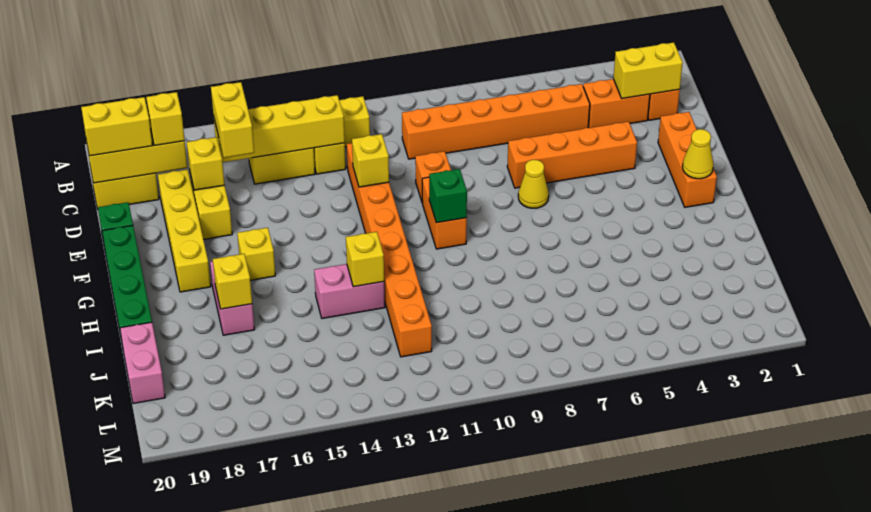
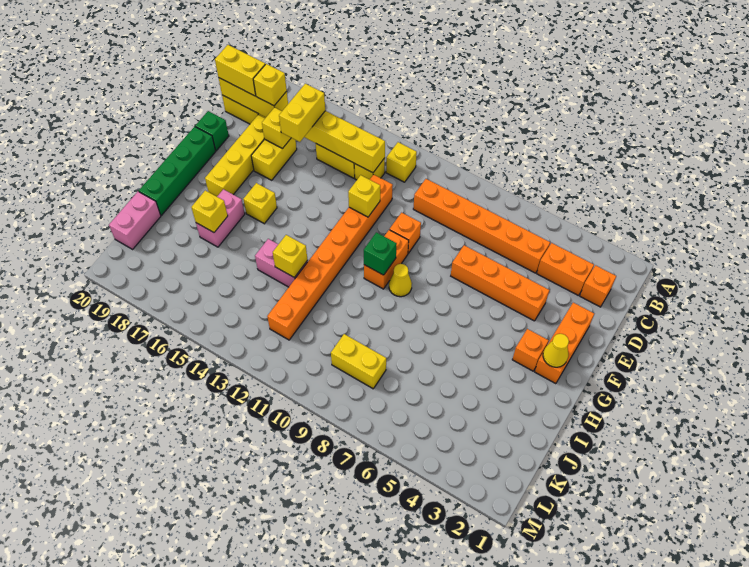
yellow brick C2:C3 level 2 -> yellow brick K8:K9 level 1
yellow cone F7 level 1 -> yellow cone G9 level 1
none -> orange brick G3 level 1

